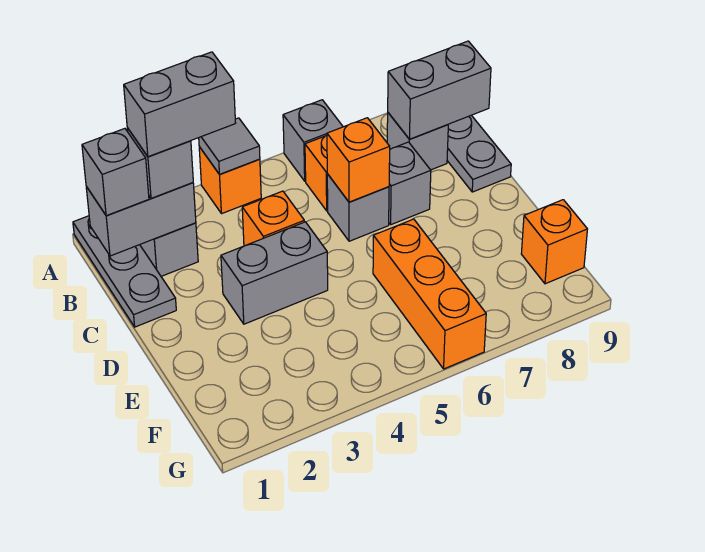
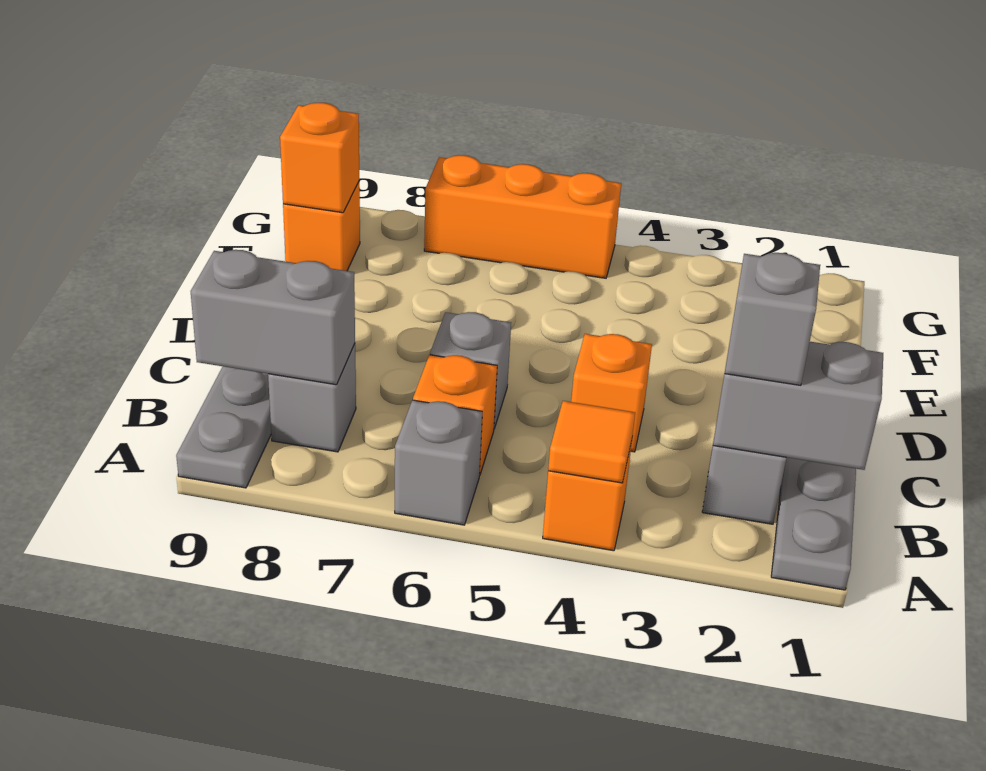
grey tile A4 level 2 -> orange tile A4 level 2
grey brick B1 level 3 -> none
grey brick B2:B3 level 4 -> none
orange brick C6 level 2 -> orange brick F9 level 2
grey brick C7 level 1 -> none
grey brick D3:D4 level 1 -> none
orange brick E6:G6 level 1 -> orange brick G5:G7 level 1

